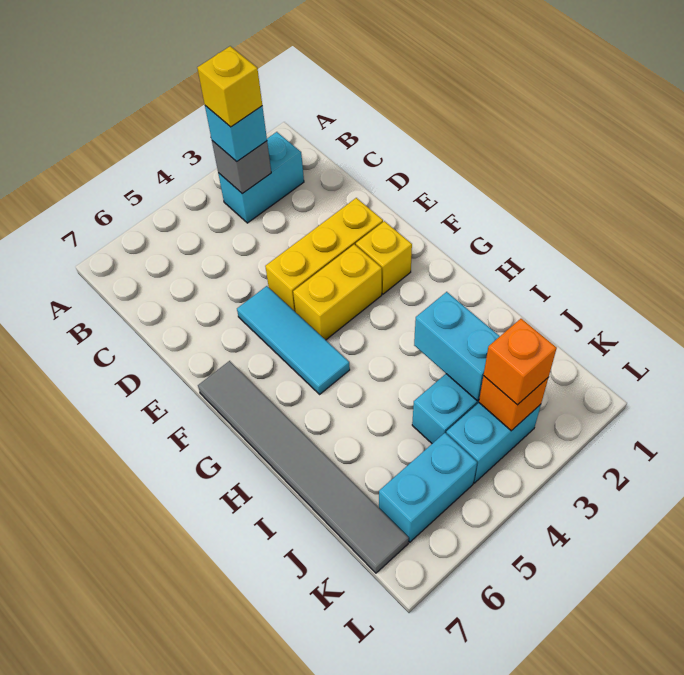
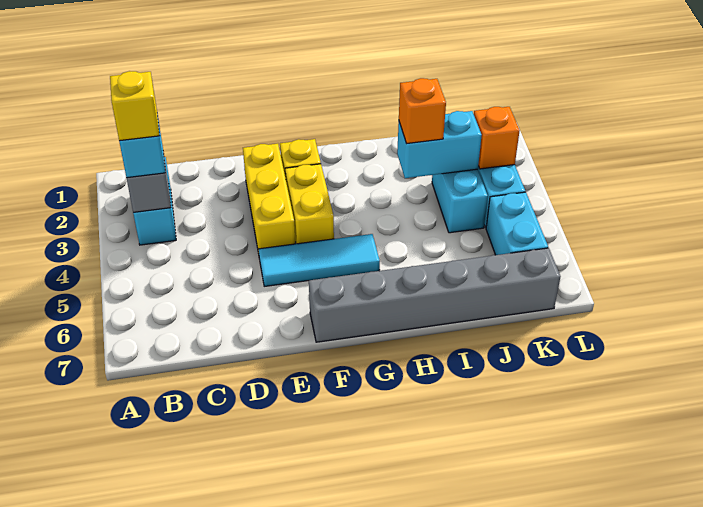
grey tile F7:K7 level 1 -> grey brick F7:K7 level 1
orange brick K3 level 3 -> orange brick I3 level 3

